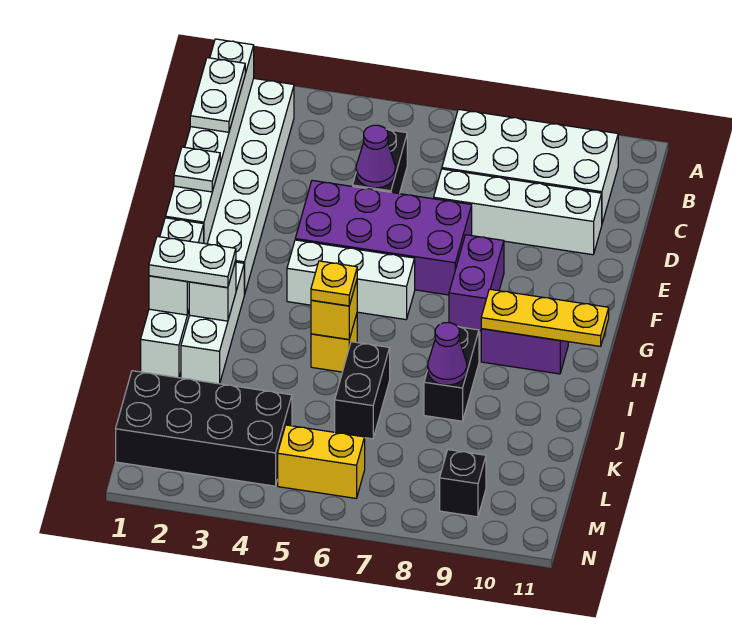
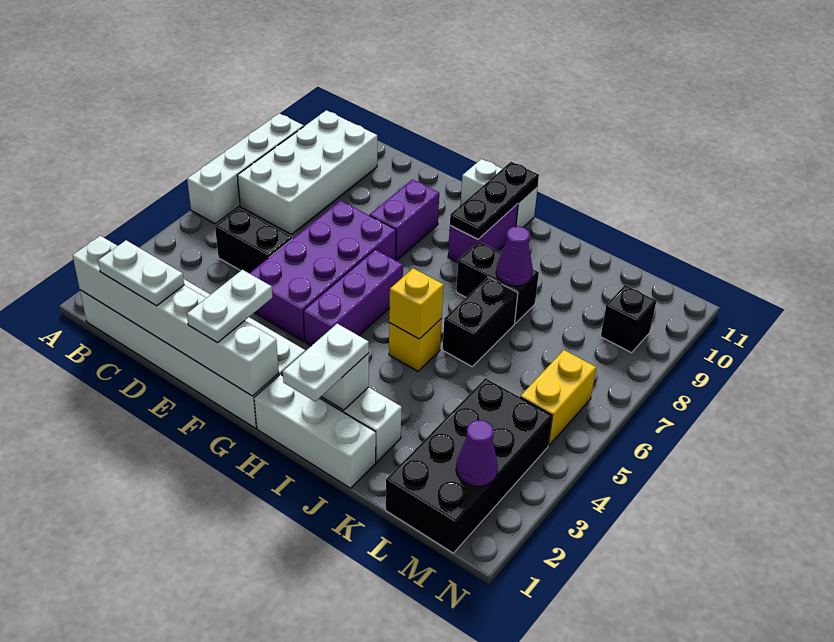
purple cone D5 level 2 -> purple cone M2 level 2
white brick D7:D10 level 1 -> white brick A6:A9 level 1
white plate F1 level 3 -> white plate F1:F2 level 3
purple brick F8:G8 level 1 -> purple brick F8:F9 level 1
white brick G4:G6 level 1 -> purple brick G4:G6 level 1
white brick H1:I1 level 2 -> white brick G11:H11 level 1
yellow plate H9:H11 level 2 -> black plate H9:H11 level 2
yellow plate I5 level 3 -> none
black brick J6:K6 level 1 -> black brick J6:J7 level 1

